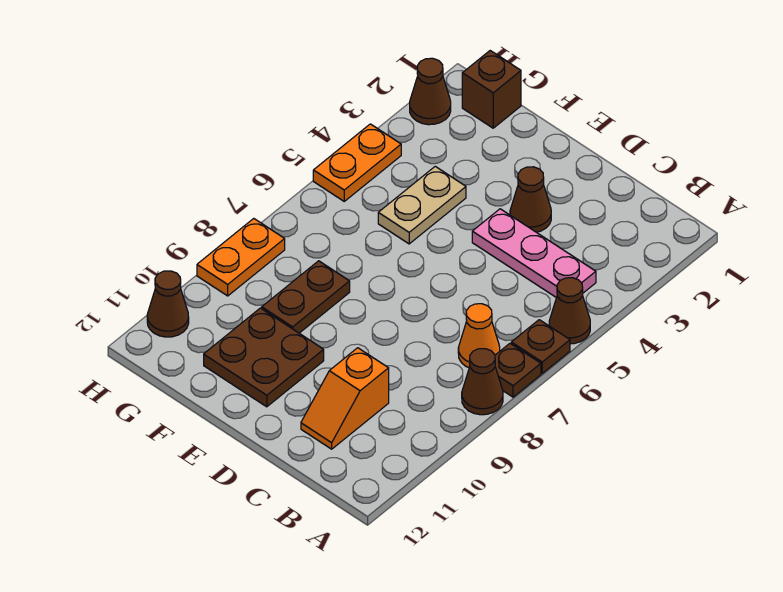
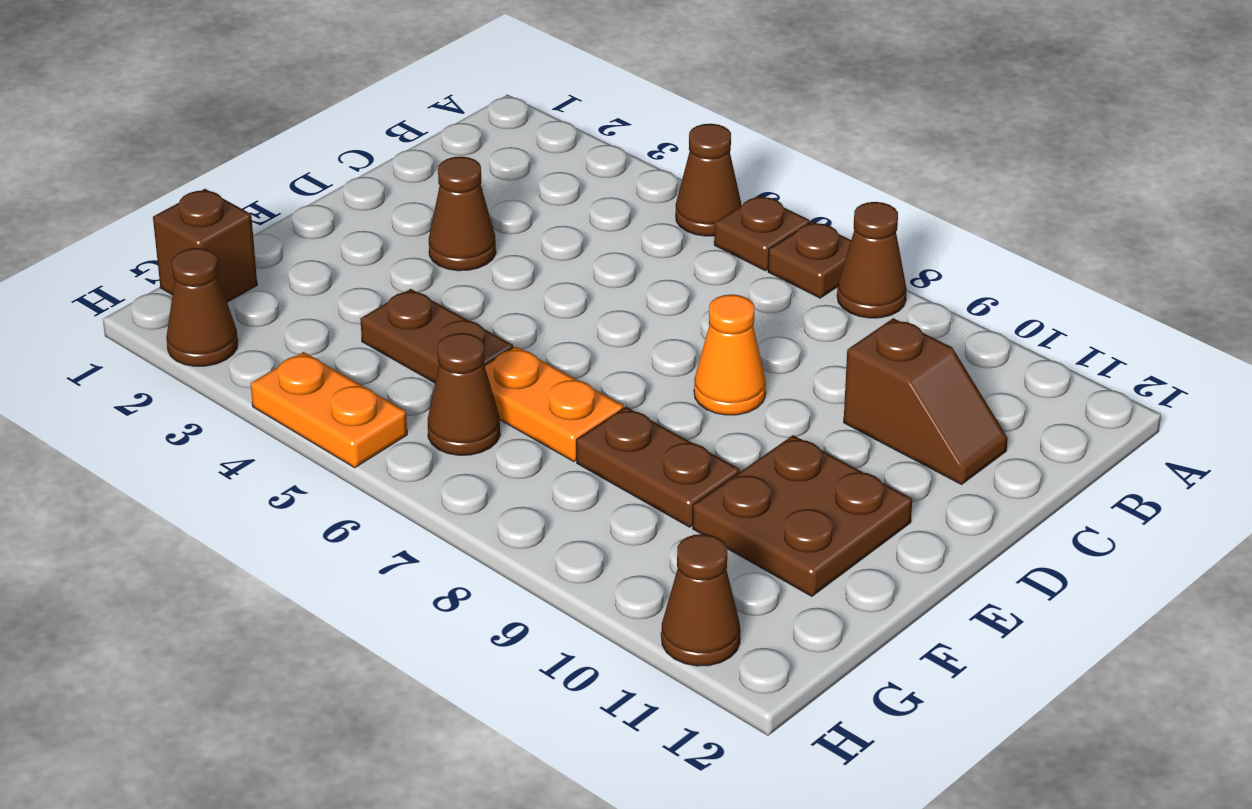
pink plate B4:D4 level 1 -> none
orange cone B7 level 1 -> orange cone D8 level 1
orange slope C10:C11 level 1 top 10 -> brown slope C10:C11 level 1 top 10
tan plate F4:F5 level 1 -> brown plate F4:F5 level 1
none -> brown cone G6 level 1
orange plate H8:H9 level 1 -> orange plate F6:F7 level 1

